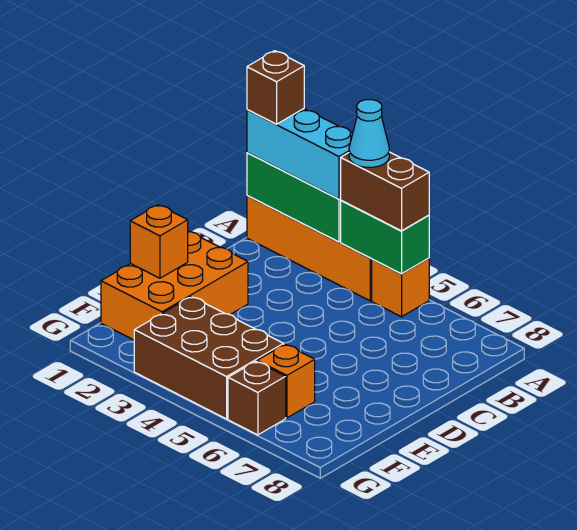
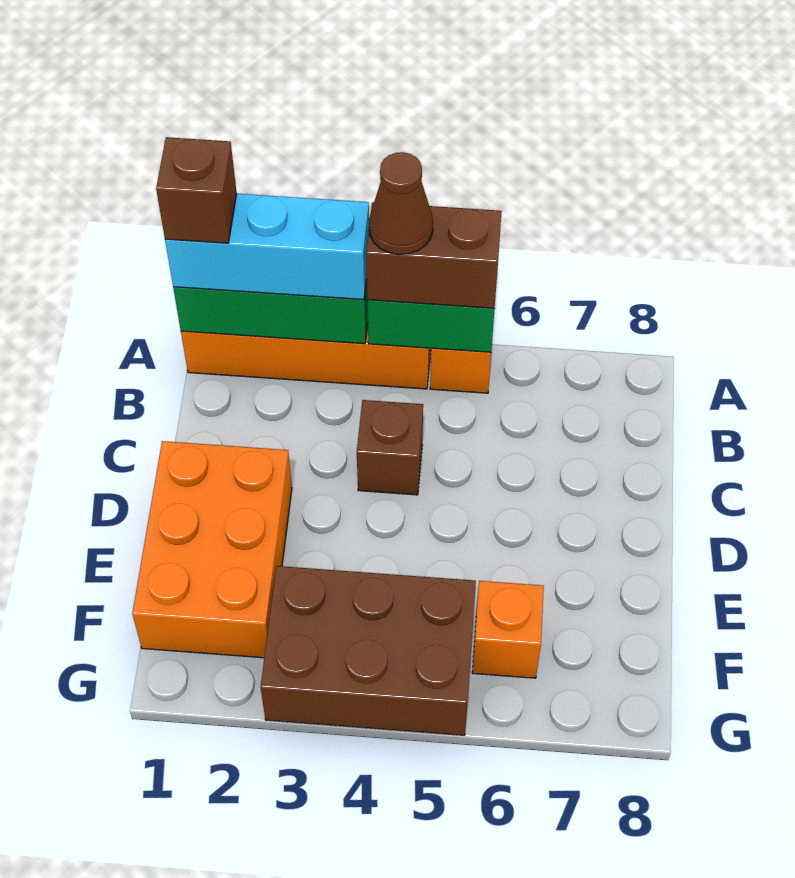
cyan cone A4 level 4 -> brown cone A4 level 4
orange brick E1 level 2 -> none
brown brick G6 level 1 -> brown brick C4 level 1

